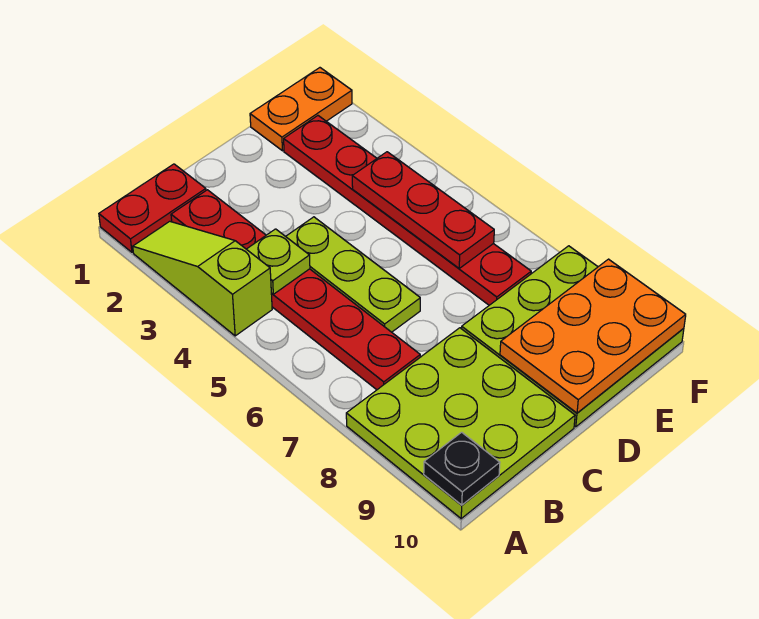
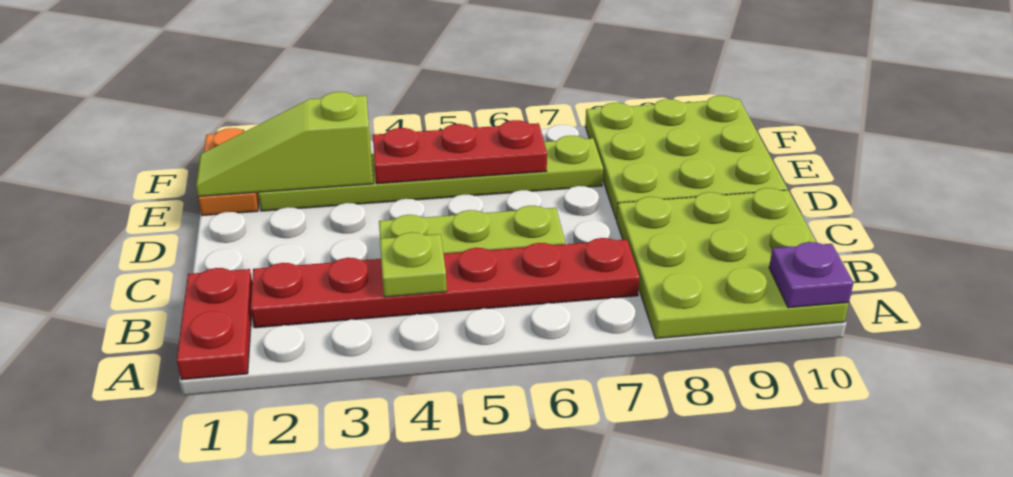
lime slope A2:A4 level 1 top 4 -> lime slope E1:E3 level 2 top 3
black plate A10 level 2 -> purple plate A10 level 2
orange plate D9:F10 level 2 -> none
red plate E2:E7 level 1 -> lime plate E2:E7 level 1

